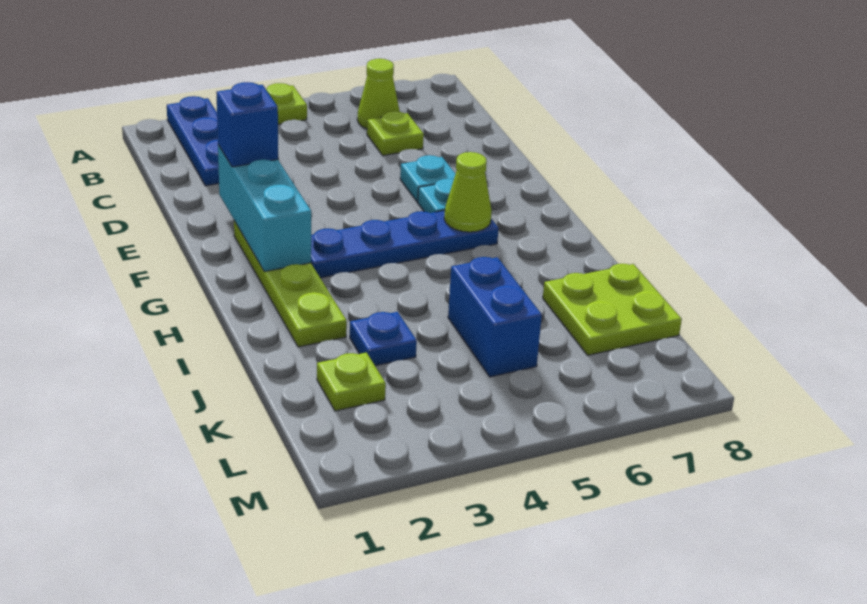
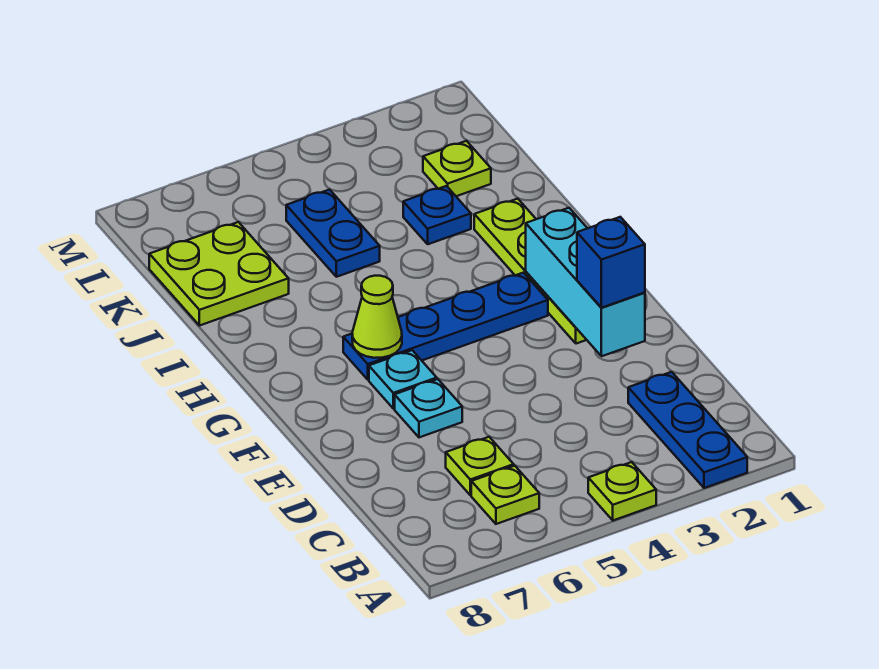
lime cone B6 level 1 -> lime plate B6 level 1
blue brick J5:K5 level 1 -> blue plate J5:K5 level 1

